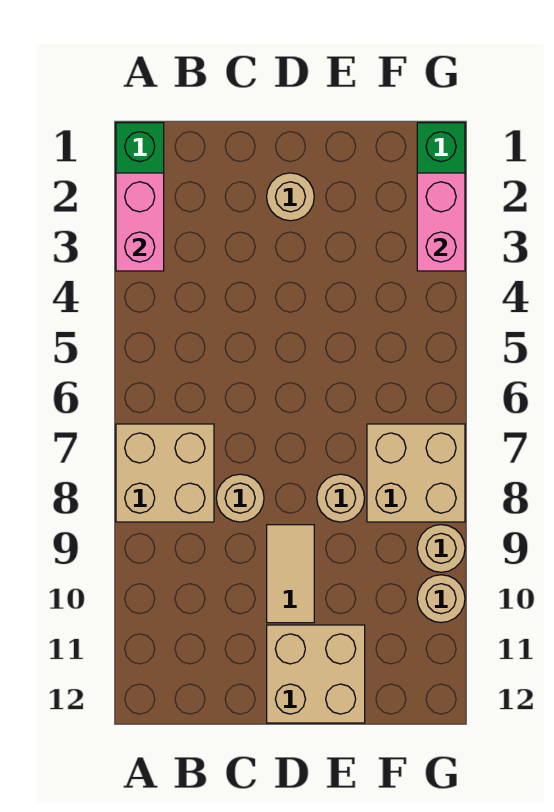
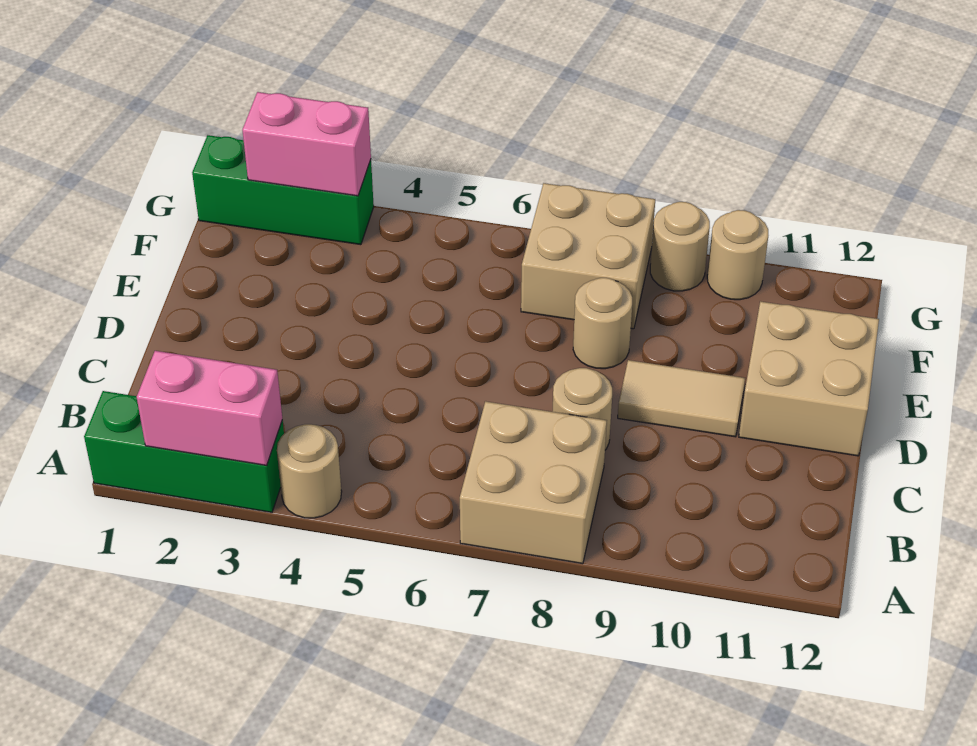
tan round brick D2 level 1 -> tan round brick A4 level 1

